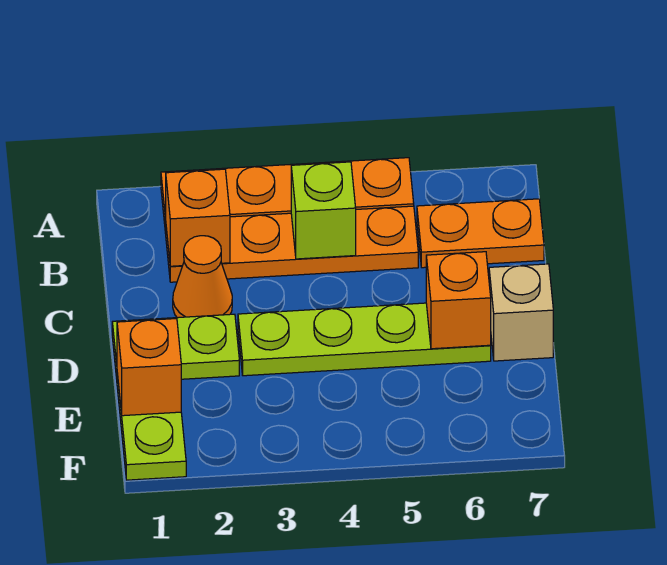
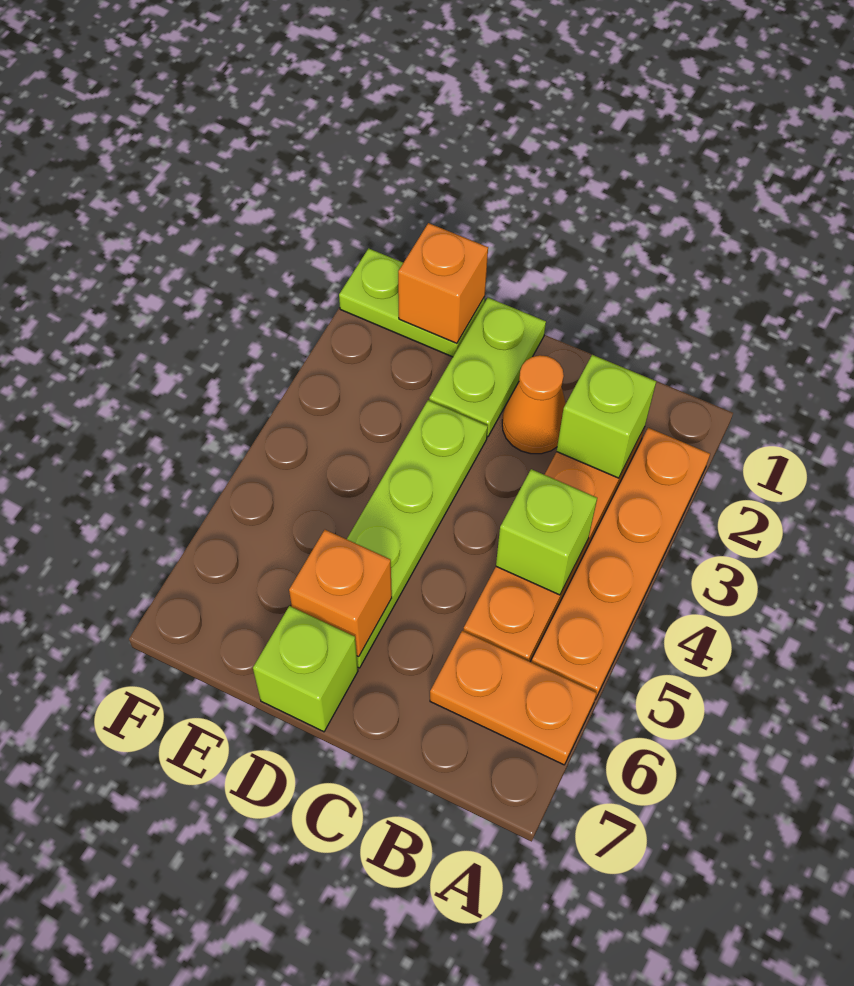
orange brick B2 level 2 -> lime brick B2 level 2
orange plate B6:B7 level 1 -> orange plate A6:B6 level 1
tan brick D7 level 1 -> lime brick D7 level 1

